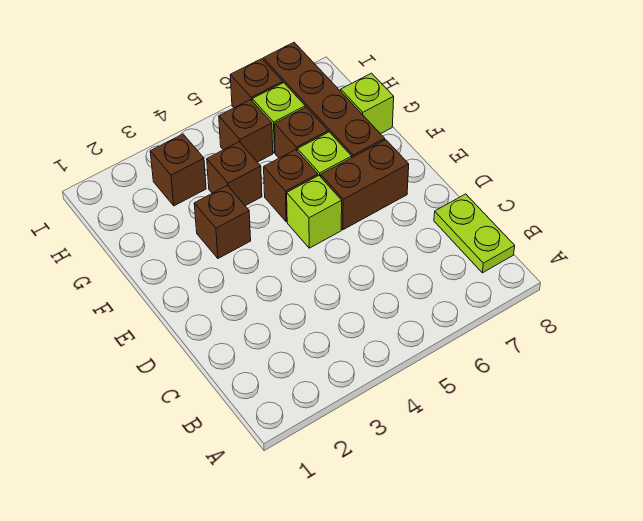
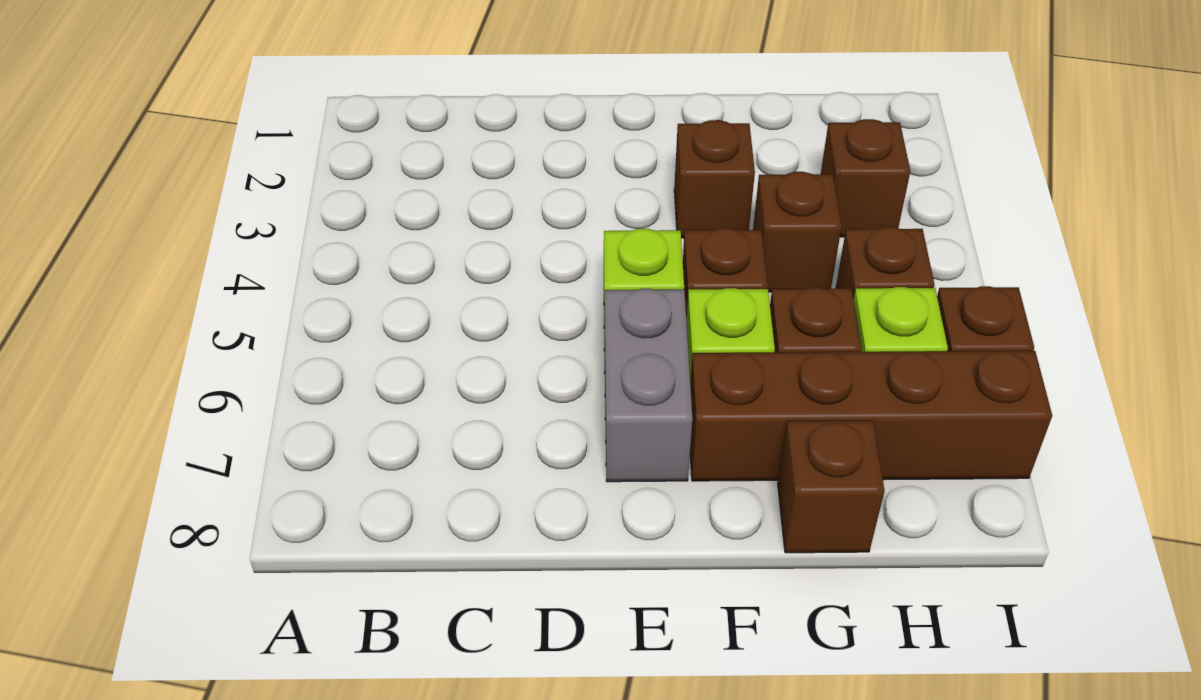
lime plate B8:C8 level 1 -> none
brown brick E6:E7 level 1 -> grey brick E6:E7 level 1
lime brick G8 level 1 -> brown brick G8 level 1

